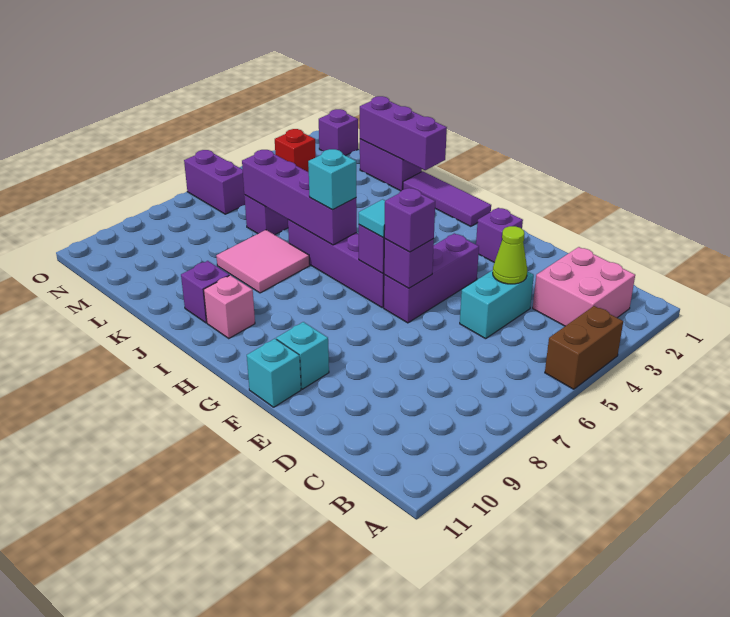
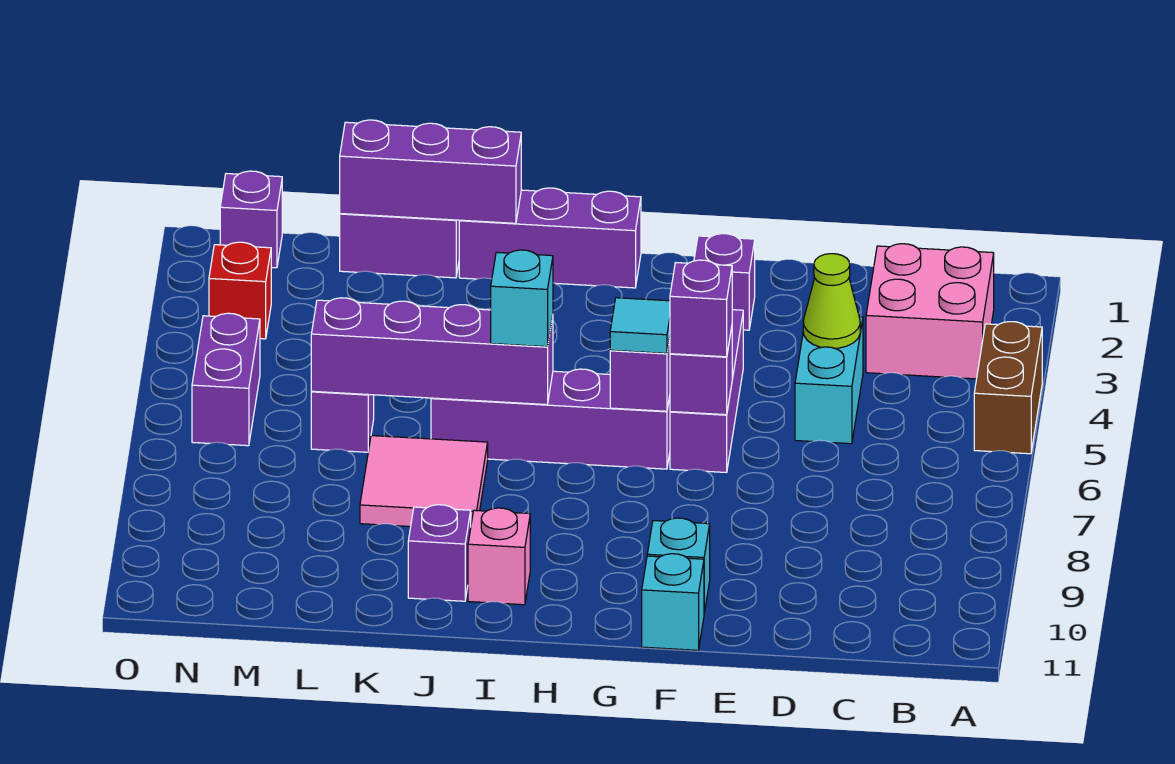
purple tile H1:J1 level 1 -> purple brick H1:J1 level 1
purple brick N6:O6 level 1 -> purple brick N5:N6 level 1

